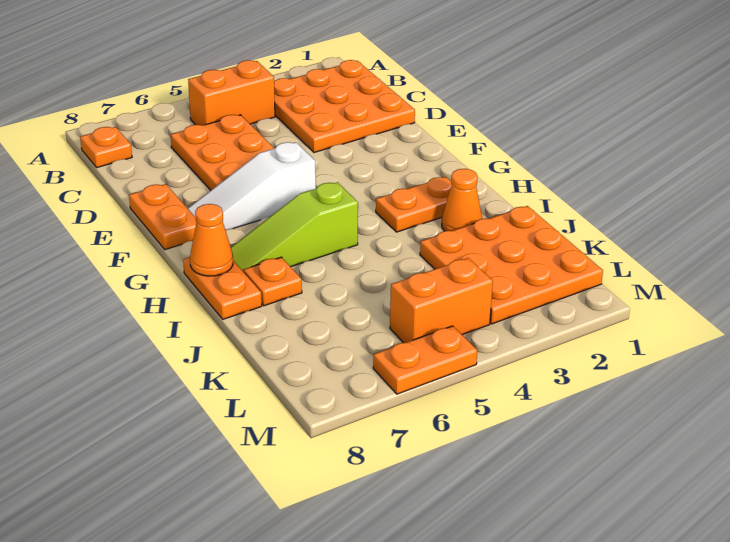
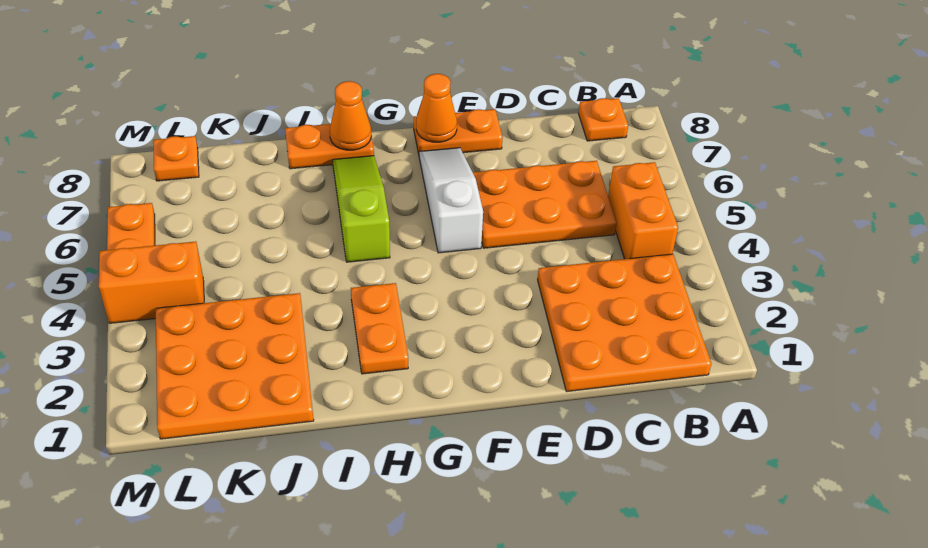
orange cone I2 level 1 -> orange cone F8 level 2
orange plate I7 level 1 -> orange plate L8 level 1
orange brick L4:L5 level 1 -> orange brick L4:M4 level 1

